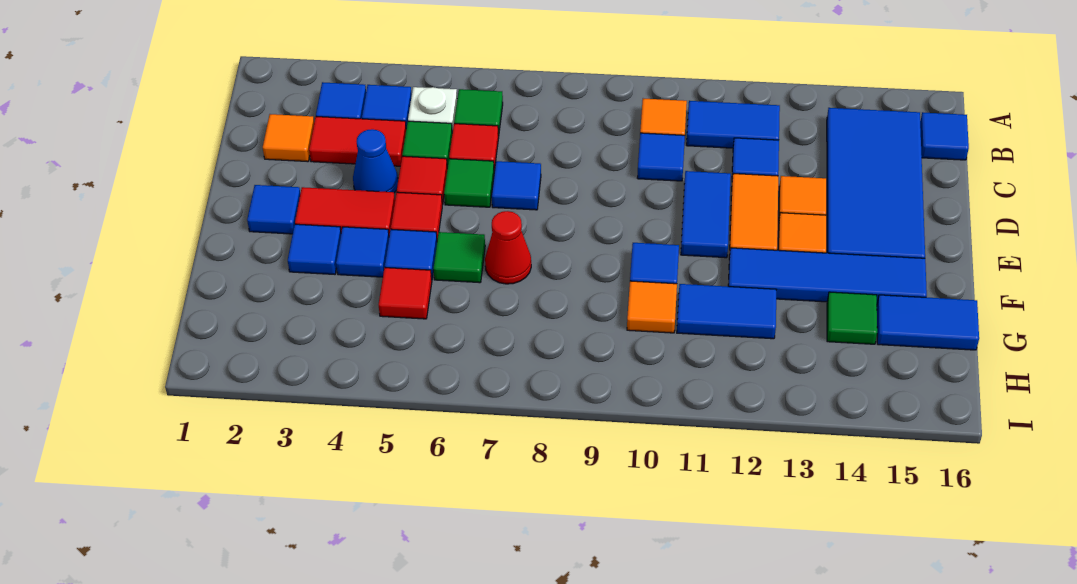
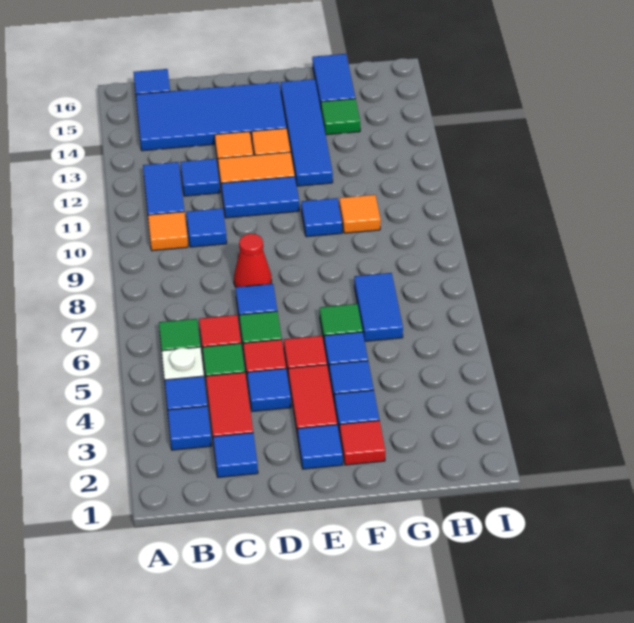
orange tile C2 level 1 -> blue tile C2 level 1
blue cone D4 level 1 -> blue tile D4 level 1
red cone F7 level 1 -> red cone D8 level 1
red tile G5 level 1 -> red tile F2 level 1
blue tile G11:G12 level 1 -> blue tile G6:G7 level 1

